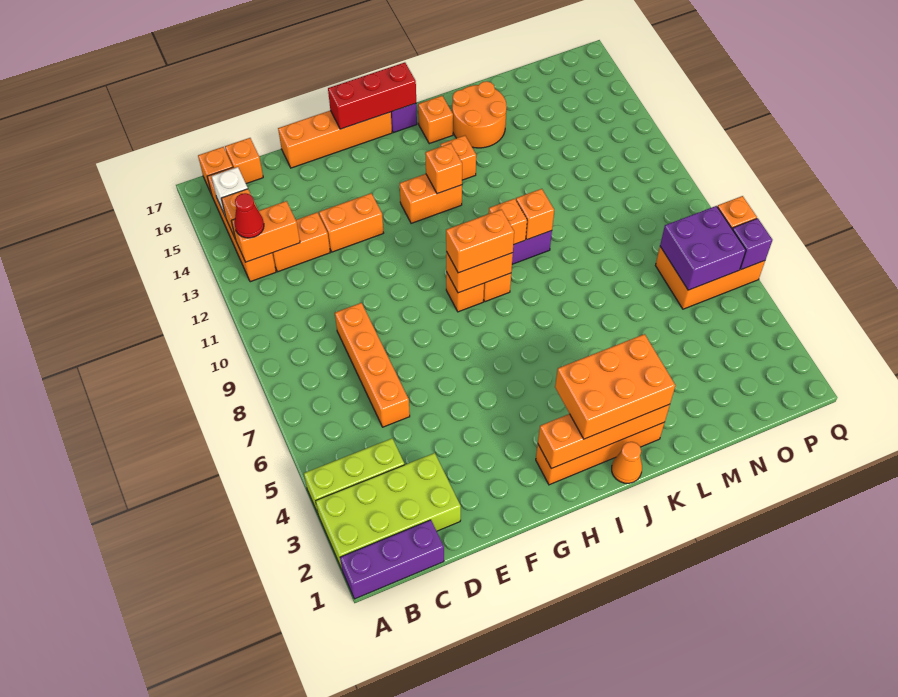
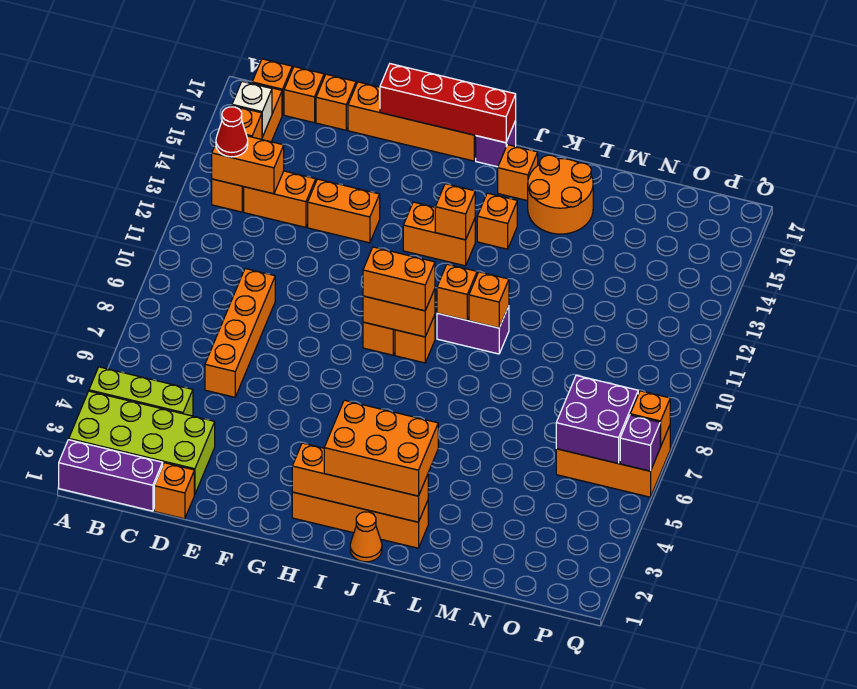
none -> orange brick D1 level 1
none -> orange brick D17 level 1
red brick G17:I17 level 2 -> red brick F17:I17 level 2

